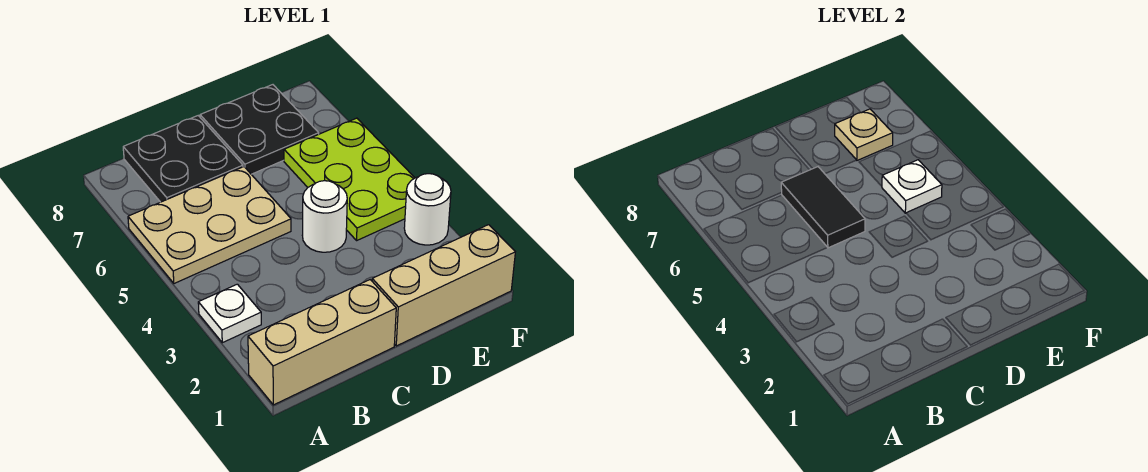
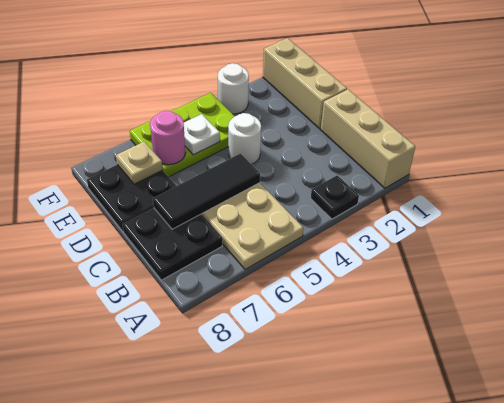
white plate A3 level 1 -> black plate A3 level 1
black tile C5:C6 level 2 -> black tile C5:C7 level 2
none -> pink round brick E6 level 2

